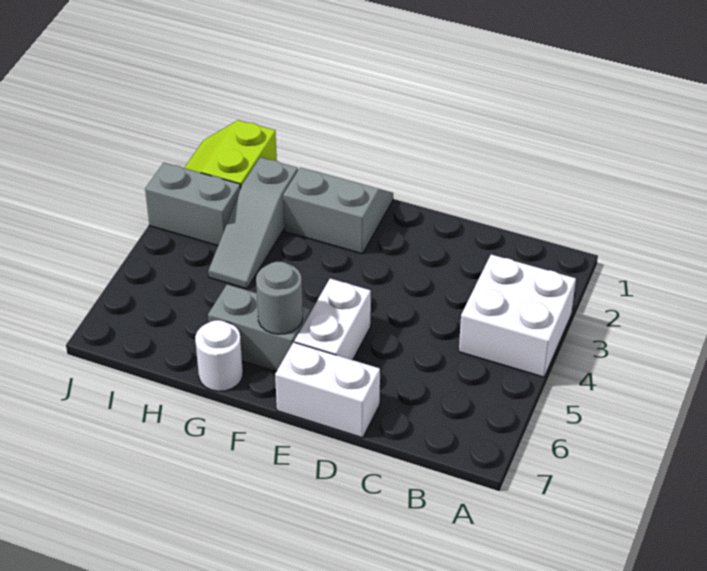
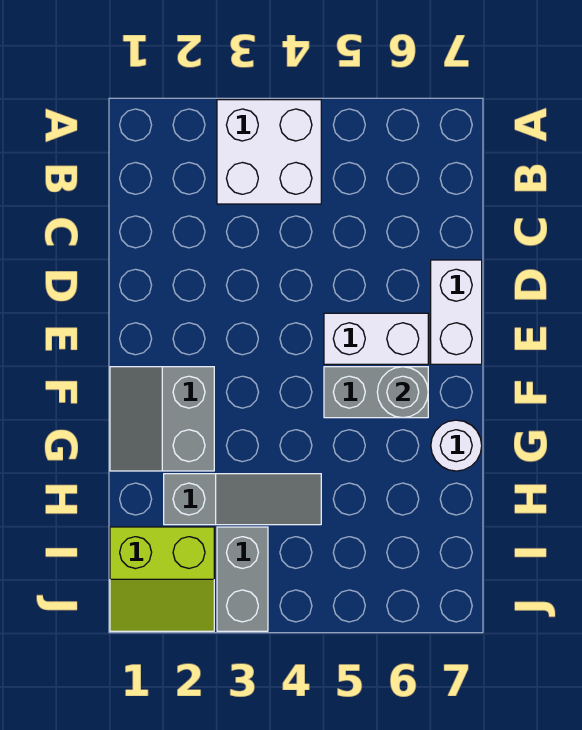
grey brick F6:G6 level 1 -> grey brick F5:F6 level 1

